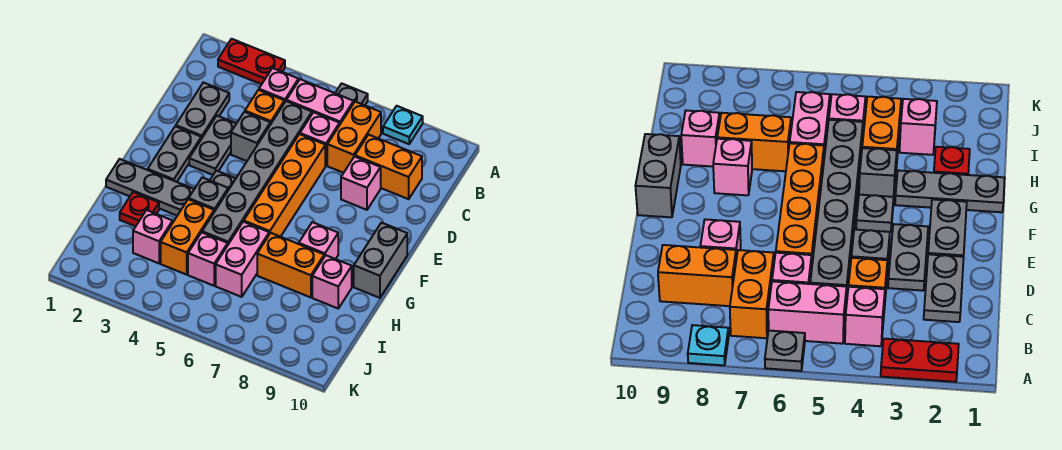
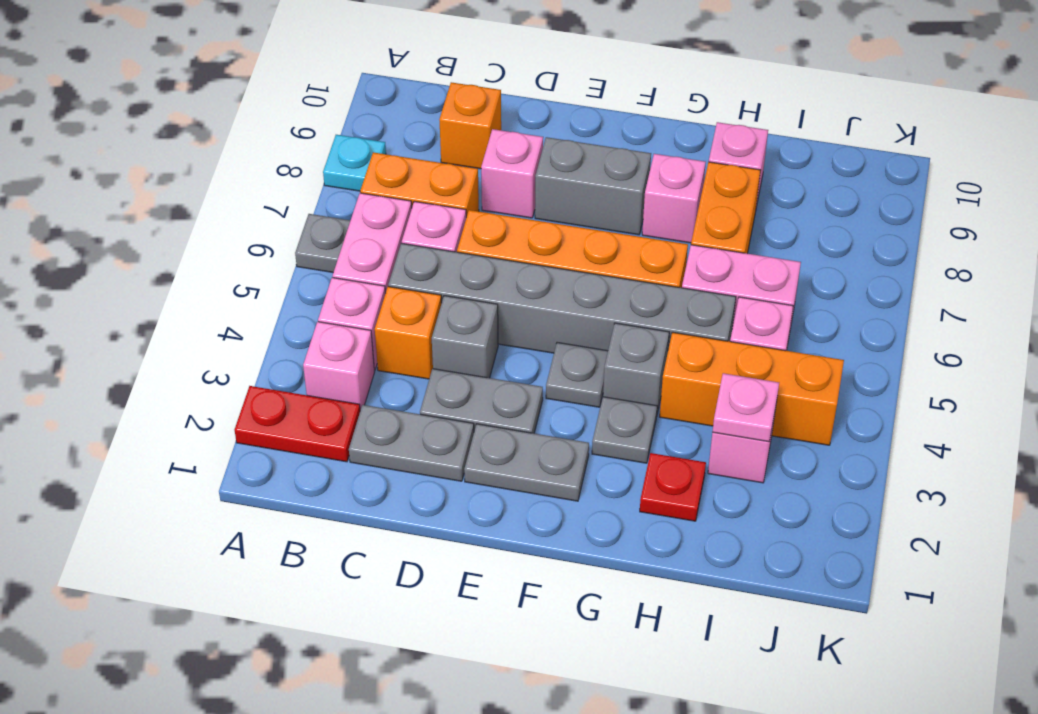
red plate A2:A3 level 1 -> red plate A2:B2 level 1
none -> pink brick B3 level 1
orange brick C8:C9 level 1 -> orange brick C9 level 1
grey brick F10:G10 level 1 -> grey brick E8:F8 level 1
grey plate G1:G3 level 1 -> grey plate G3 level 1
orange brick H4:I4 level 1 -> orange brick H4:J4 level 1
none -> pink plate I3 level 2

